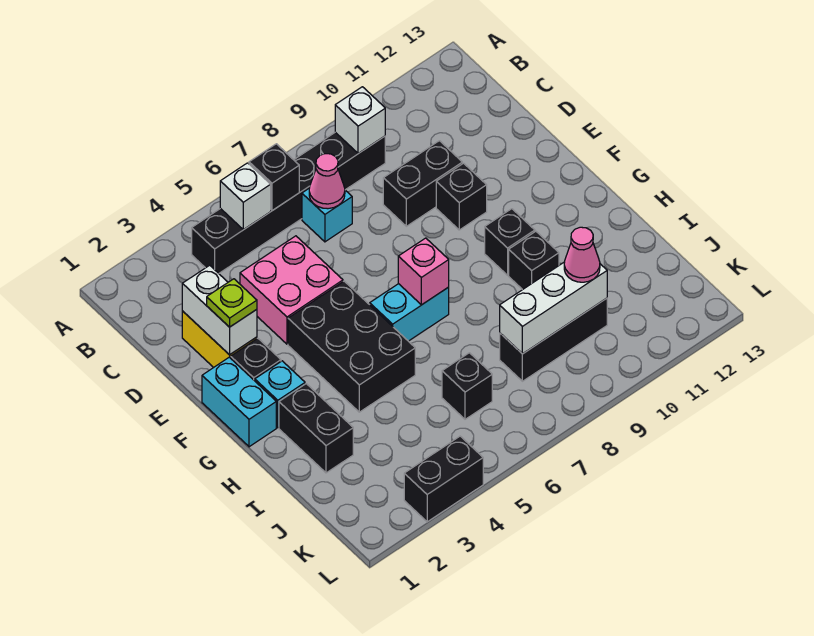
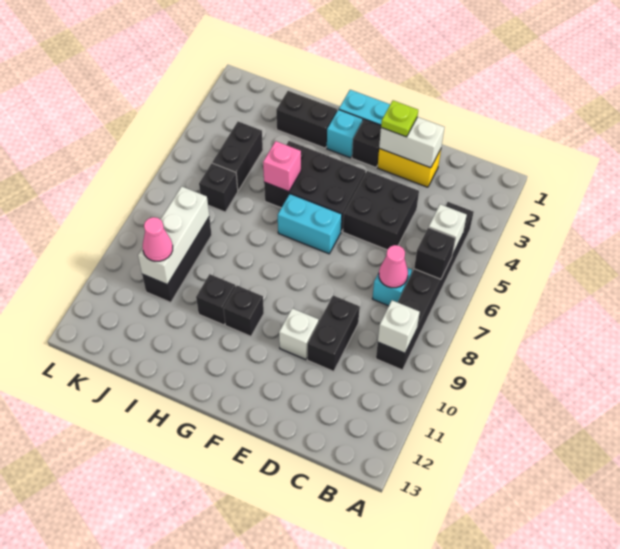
pink brick D4:E5 level 1 -> black brick D4:E5 level 1
black brick E10 level 1 -> white brick E10 level 1
cyan brick G6:G7 level 1 -> cyan brick F6:G6 level 1
pink brick G7 level 2 -> pink brick H5 level 2
black brick L3:L4 level 1 -> black brick J4:J5 level 1

